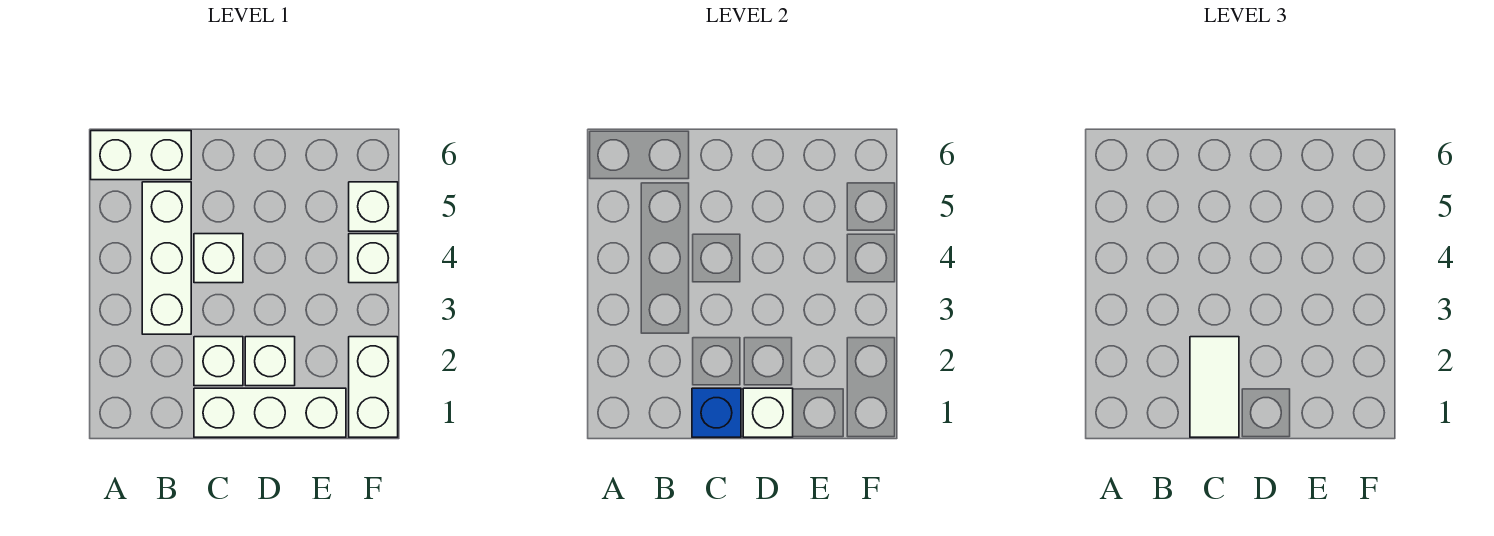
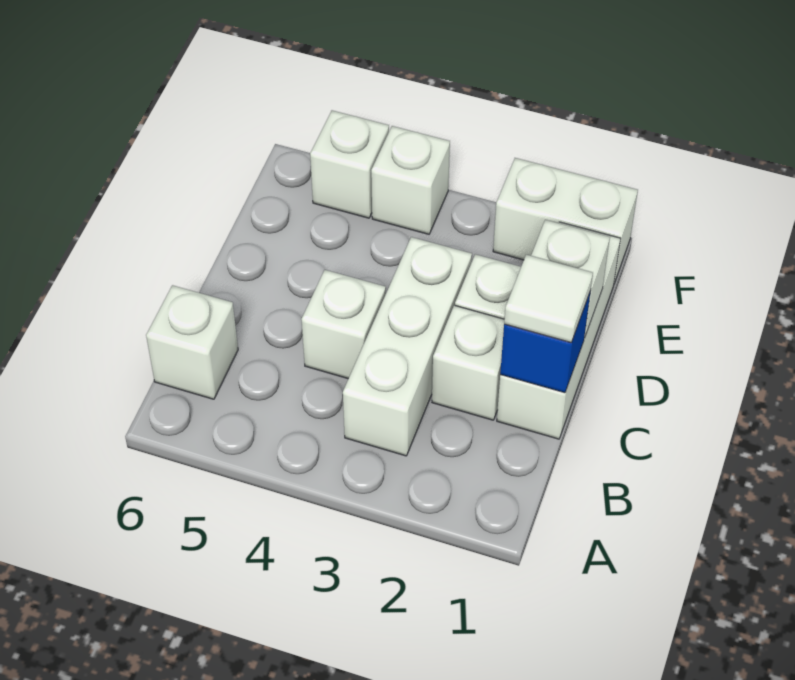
white brick A6:B6 level 1 -> white brick B6 level 1
white brick B3:B5 level 1 -> white brick B3:D3 level 1
white tile C1:C2 level 3 -> white tile C1 level 3

